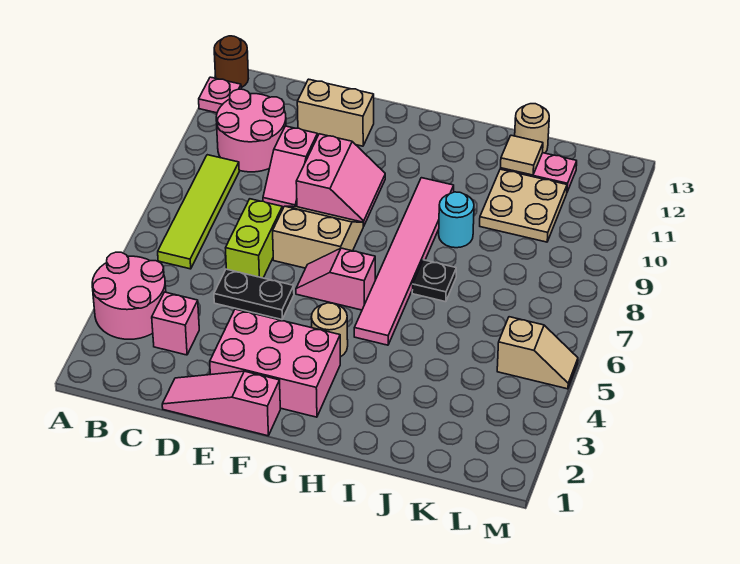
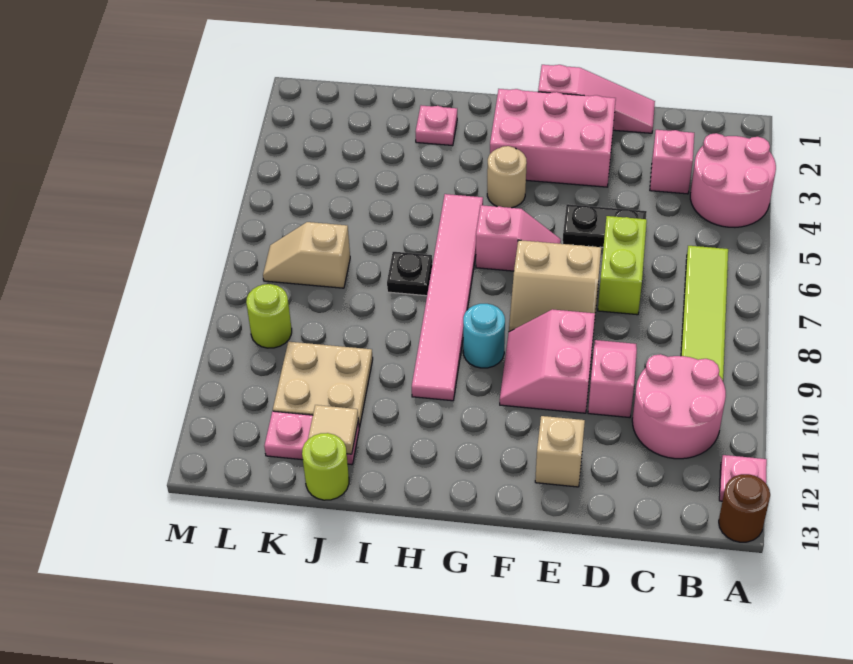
tan brick D12:E12 level 1 -> tan brick E12 level 1
none -> pink plate I2 level 1
cyan round brick I9 level 1 -> cyan round brick G9 level 1
tan round brick J13 level 1 -> lime round brick J13 level 1
tan slope L5:M5 level 1 top L -> tan slope K7:L7 level 1 top K
none -> lime round brick L9 level 1

